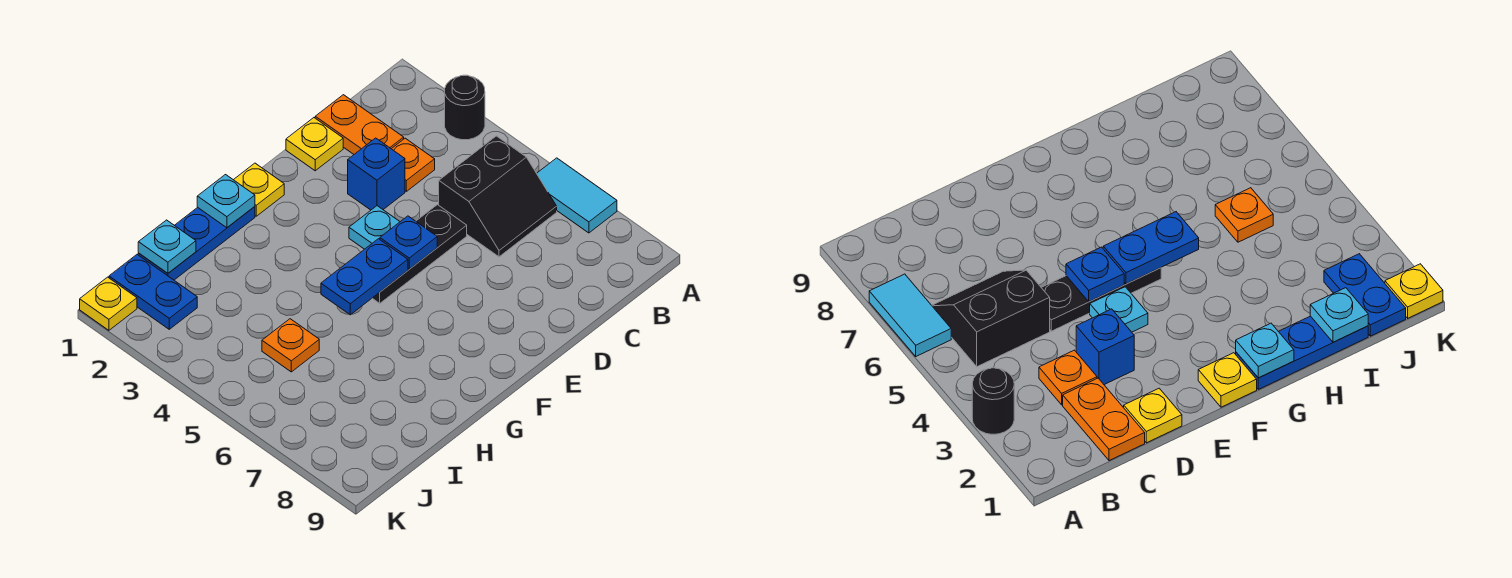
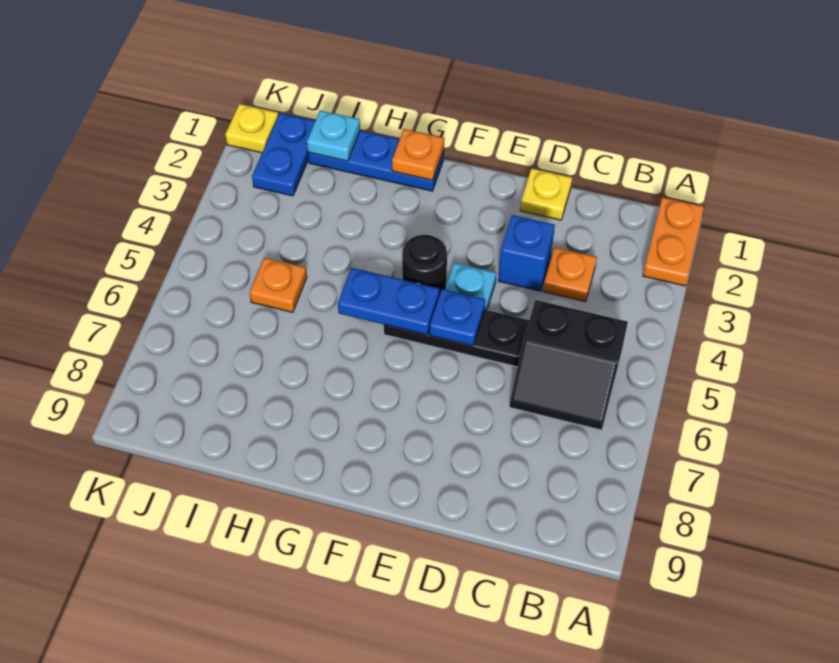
black round brick A3 level 1 -> black round brick F4 level 1
cyan tile A6:A7 level 1 -> none
orange plate C1:C2 level 1 -> orange plate A1:A2 level 1
yellow plate F1 level 1 -> none
cyan plate G1 level 2 -> orange plate G1 level 2

